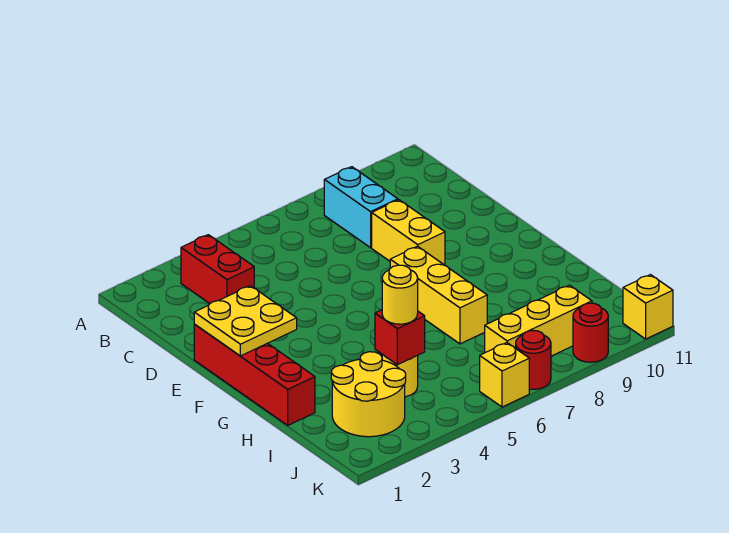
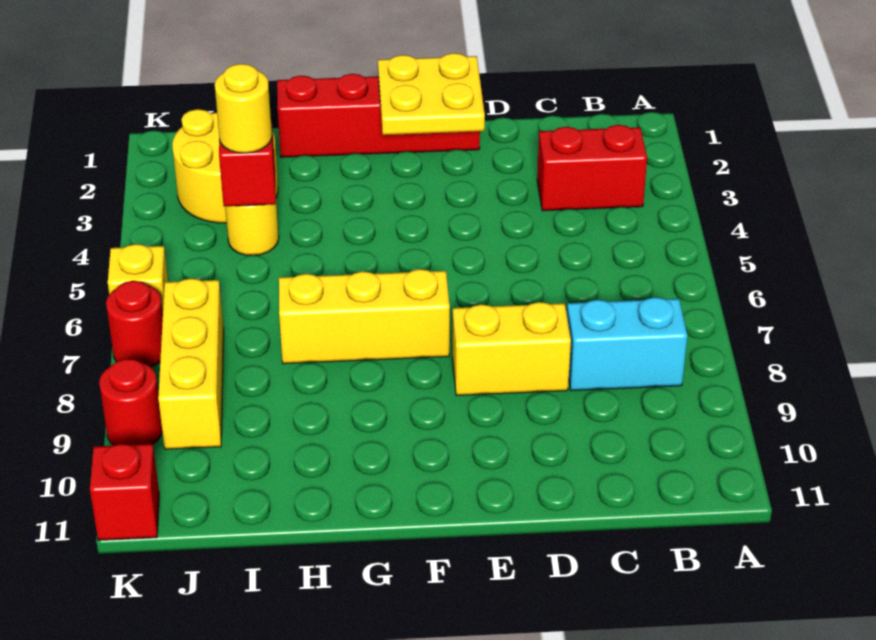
yellow brick K11 level 1 -> red brick K11 level 1

